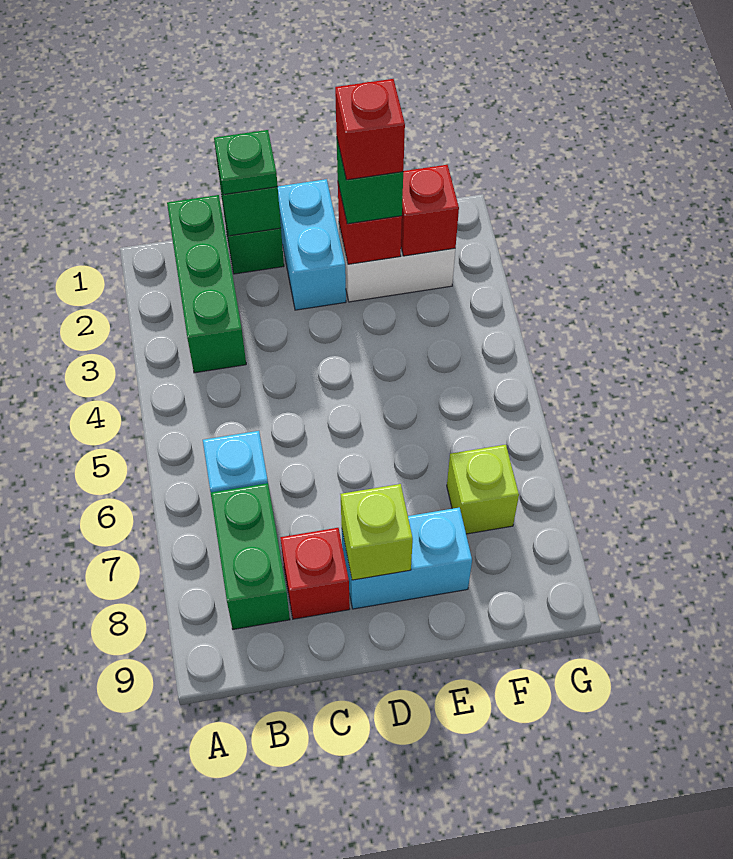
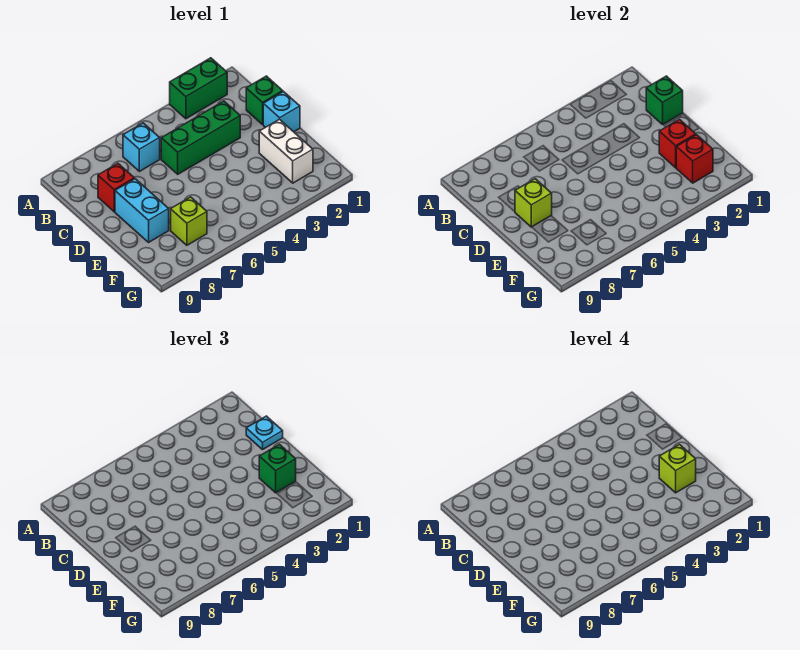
green brick B1:B3 level 1 -> green brick C3:C5 level 1
green brick B7:B8 level 1 -> green brick A2:A3 level 1
green plate C1 level 3 -> cyan plate C1 level 3
cyan brick D1:D2 level 1 -> cyan brick D1 level 1
red brick E2 level 4 -> lime brick E2 level 4

